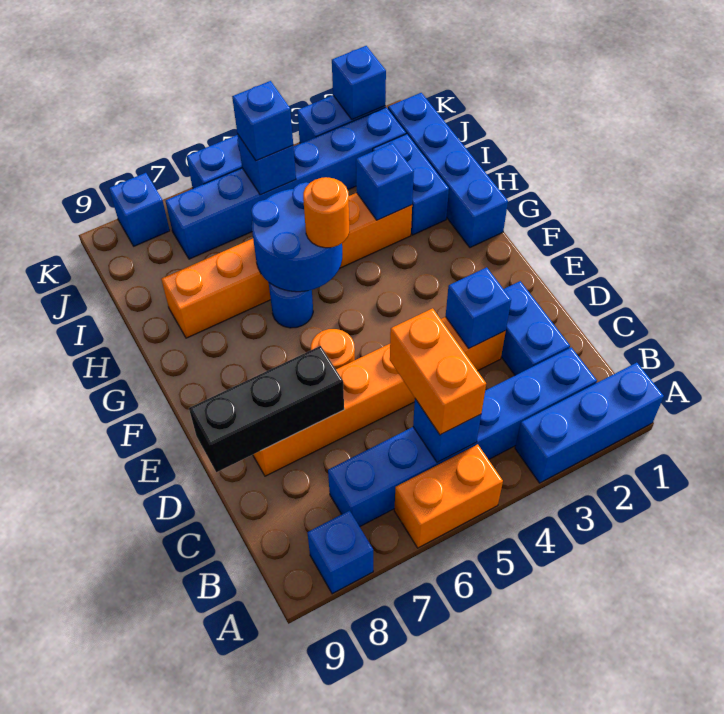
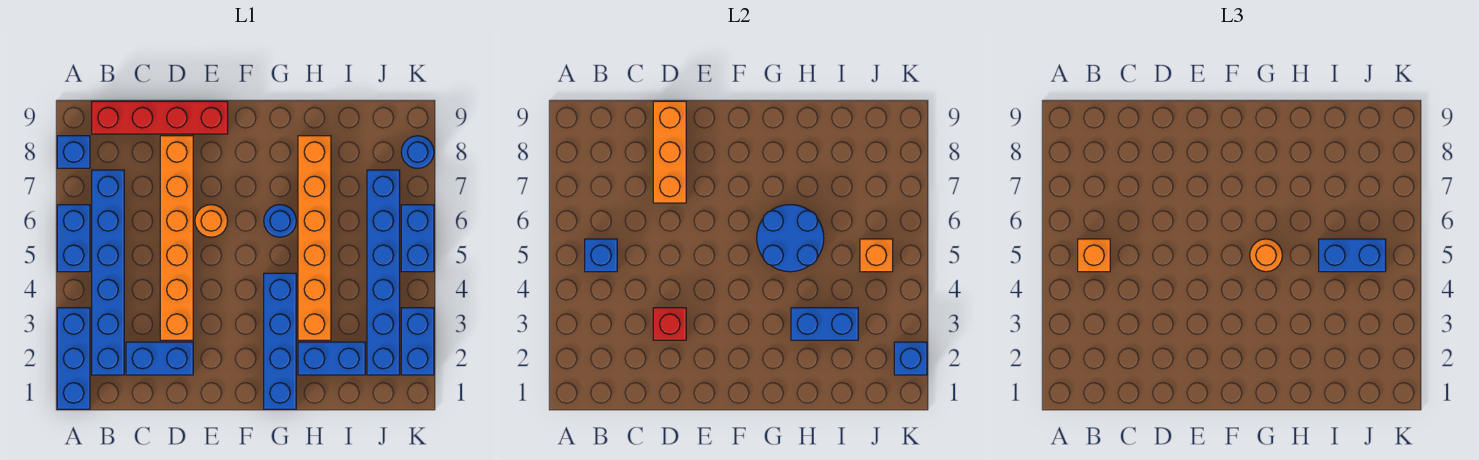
orange brick A5:A6 level 1 -> blue brick A5:A6 level 1
orange brick B5:C5 level 3 -> orange brick B5 level 3
none -> red brick B9:E9 level 1
blue brick D3 level 2 -> red brick D3 level 2
black brick D7:D9 level 2 -> orange brick D7:D9 level 2
blue brick G1:J1 level 1 -> blue brick G1:G4 level 1
blue brick H3 level 2 -> blue brick H3:I3 level 2
blue brick J5 level 2 -> orange brick J5 level 2
blue brick J5 level 3 -> blue brick I5:J5 level 3
blue brick K8 level 1 -> blue round brick K8 level 1

